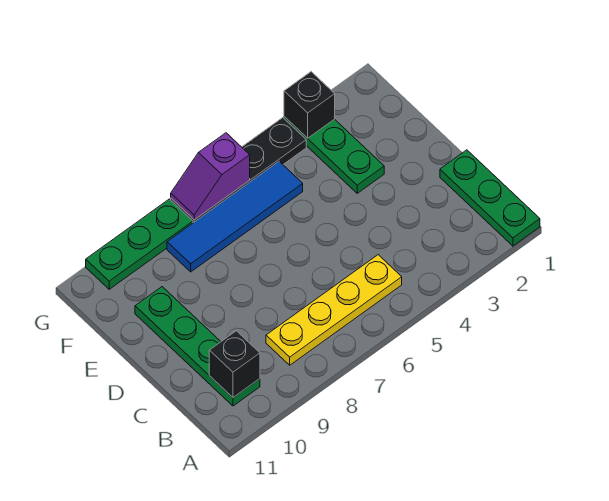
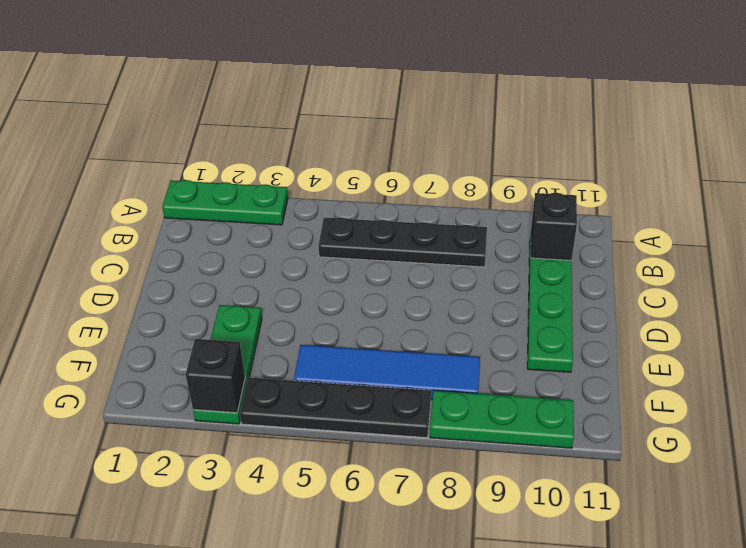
green plate A1:C1 level 1 -> green plate A1:A3 level 1
yellow plate B5:B8 level 1 -> black plate B5:B8 level 1
purple slope G6:G7 level 2 top 6 -> none

